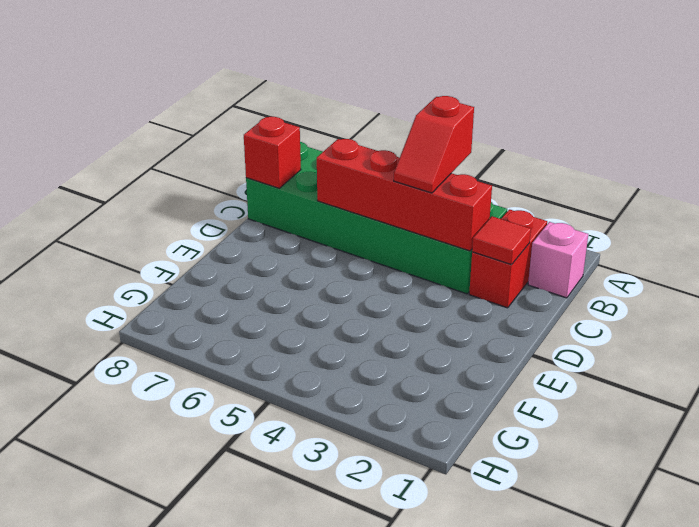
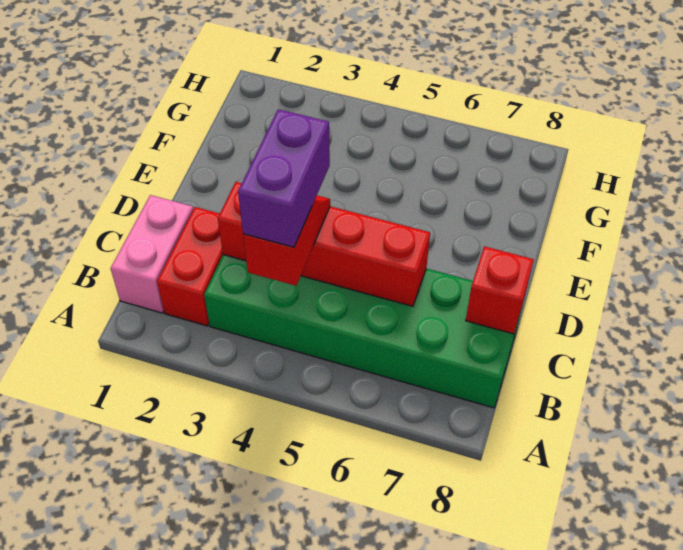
pink brick B1 level 1 -> pink brick B1:C1 level 1
none -> purple brick B4:C4 level 4
red tile C2 level 2 -> none

